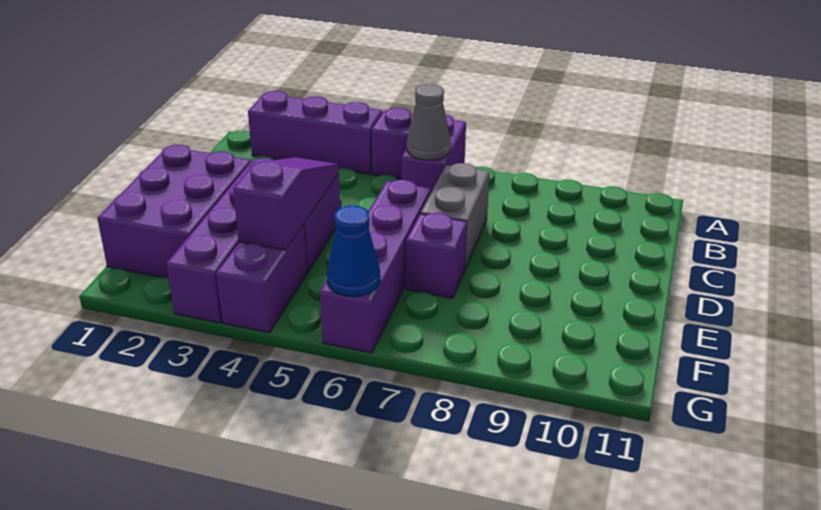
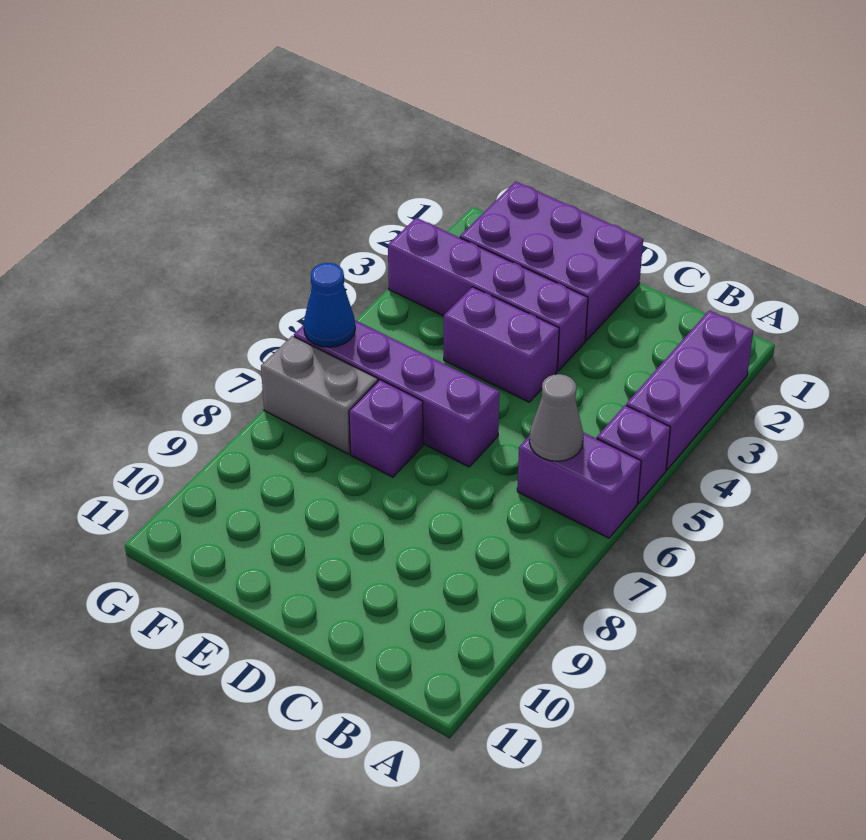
grey brick C7:D7 level 1 -> grey brick F7:G7 level 1
purple slope D4:F4 level 2 top F -> none
purple brick F4:G4 level 1 -> none

